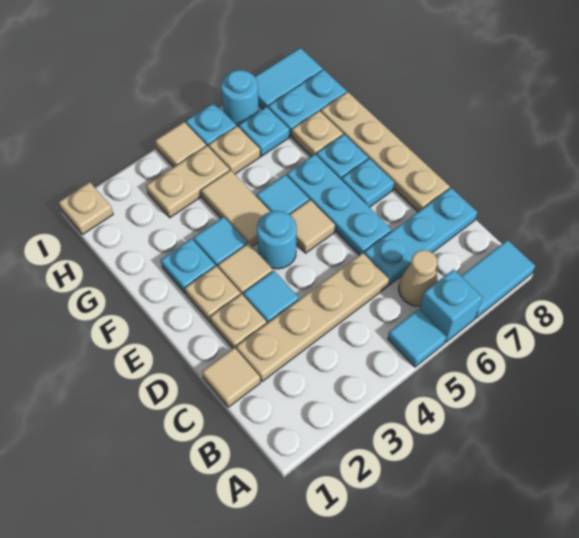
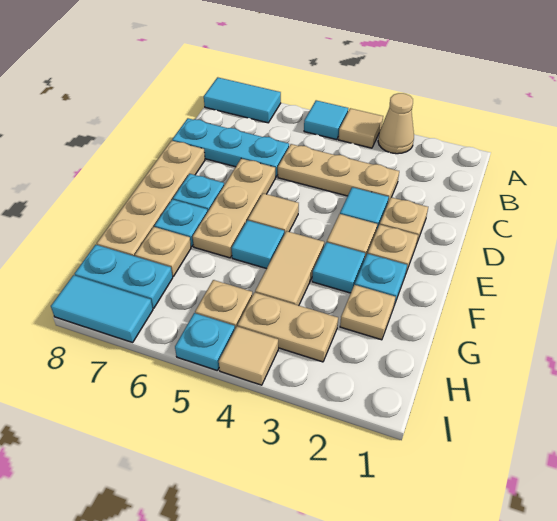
cyan brick A6 level 1 -> none
tan cone B6 level 1 -> tan cone A3 level 1
tan tile C1 level 1 -> tan tile A4 level 1
tan plate C2:C5 level 1 -> tan plate C3:C5 level 1
cyan plate D6:F6 level 1 -> tan plate D6:F6 level 1
cyan round brick E4 level 1 -> none
cyan plate H6 level 1 -> none
tan plate I1 level 1 -> tan plate G2 level 1
cyan round brick I6 level 1 -> none

